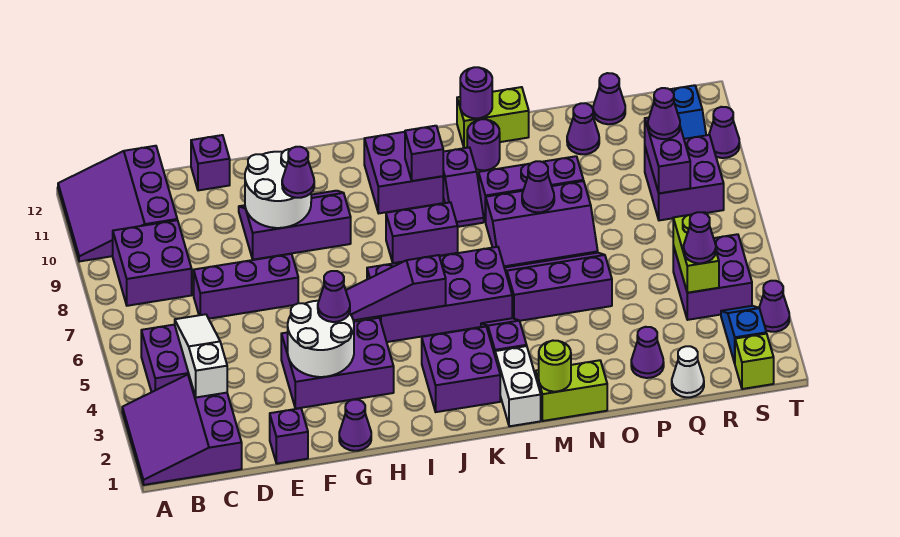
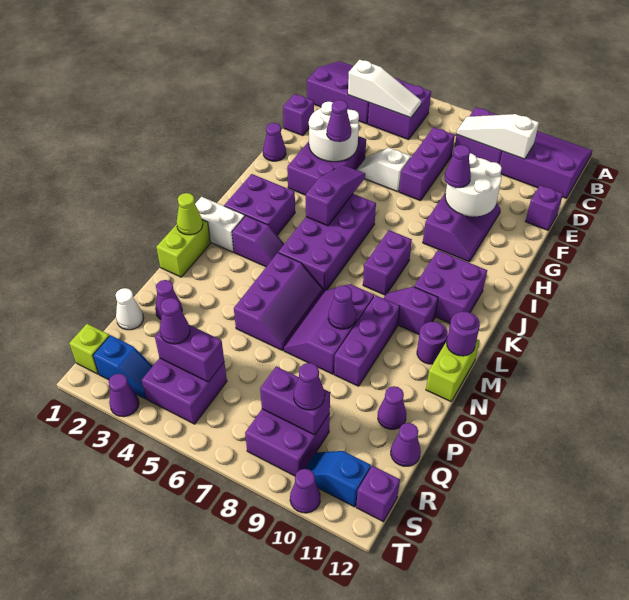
none -> white slope C8:C10 level 2 top 10
none -> white slope F5:F6 level 1 top 6
purple brick K10 level 2 -> purple brick S12 level 1
lime round brick M1 level 2 -> lime cone M1 level 2
lime brick R4:R5 level 2 -> purple brick R4:R5 level 2

